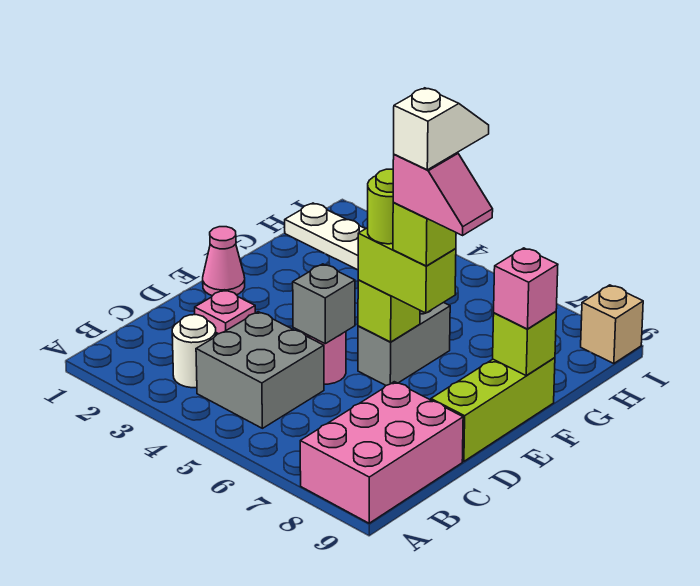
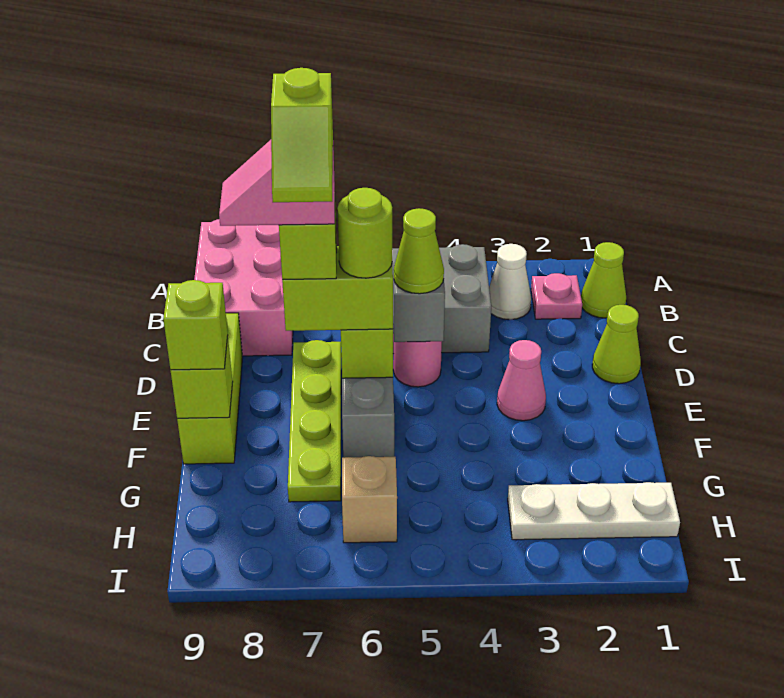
none -> lime cone B1 level 1
white round brick B3 level 1 -> white cone B3 level 1
none -> lime cone D1 level 1
pink plate D2 level 1 -> pink plate B2 level 1
none -> lime cone D5 level 3
none -> lime plate D7:G7 level 1
pink cone E1 level 1 -> pink cone E3 level 1
white slope E7:F7 level 6 top E -> lime slope E7:F7 level 6 top E
pink brick F9 level 3 -> lime brick F9 level 3
tan brick I9 level 1 -> tan brick H6 level 1

